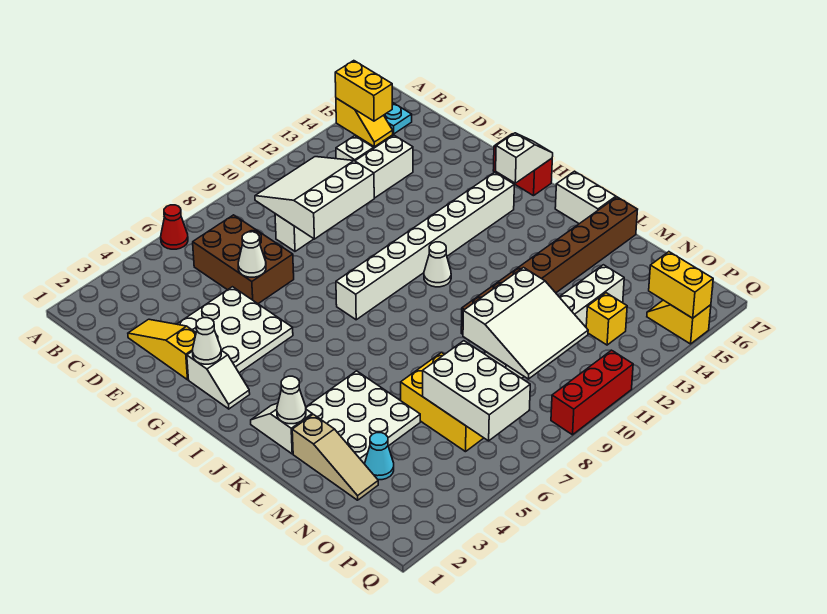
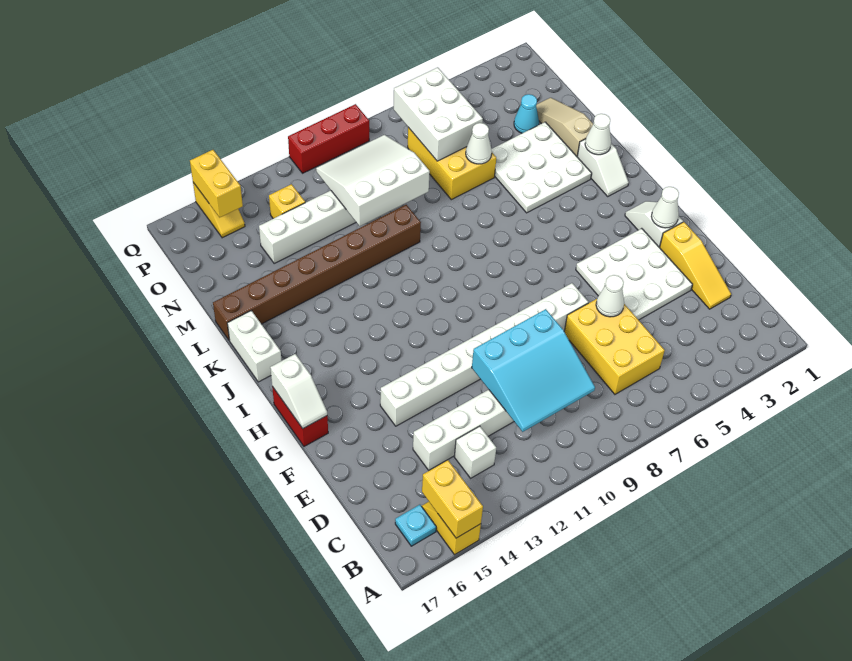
red cone A6 level 1 -> none
brown brick C6:E7 level 1 -> yellow brick C6:E7 level 1
white slope C9:E11 level 2 top E -> cyan slope C9:E11 level 2 top E
white brick H8:H15 level 1 -> white brick F7:F14 level 1
white slope H16:H17 level 2 top 16 -> white slope G17:H17 level 2 top H
white cone I11 level 1 -> white cone M6 level 2

